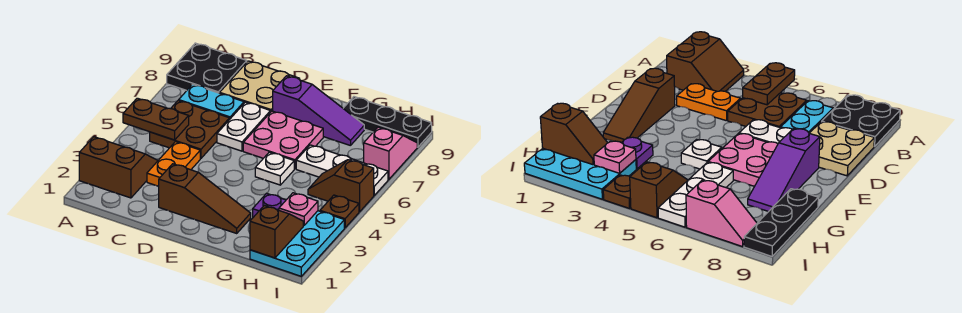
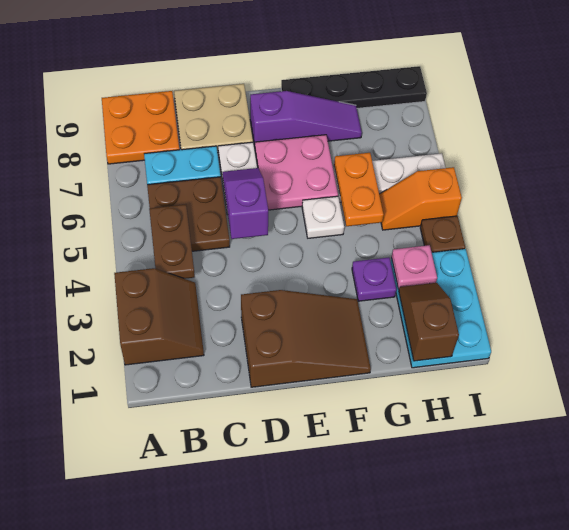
brown slope A2:B3 level 1 top 2 -> brown slope A2:B3 level 1 top A
brown plate A5:B5 level 2 -> brown plate B4:B5 level 2
black plate A8:B9 level 1 -> orange plate A8:B9 level 1
orange plate C3:C4 level 1 -> orange plate G5:G6 level 2
brown slope D2:F2 level 1 top D -> brown slope D1:F2 level 1 top D
none -> purple slope D5:D6 level 2 top 5
black plate G9:I9 level 1 -> black plate F9:I9 level 1
brown slope H5:I5 level 1 top I -> orange slope H5:I5 level 1 top I
pink slope I7:I8 level 1 top 7 -> none

